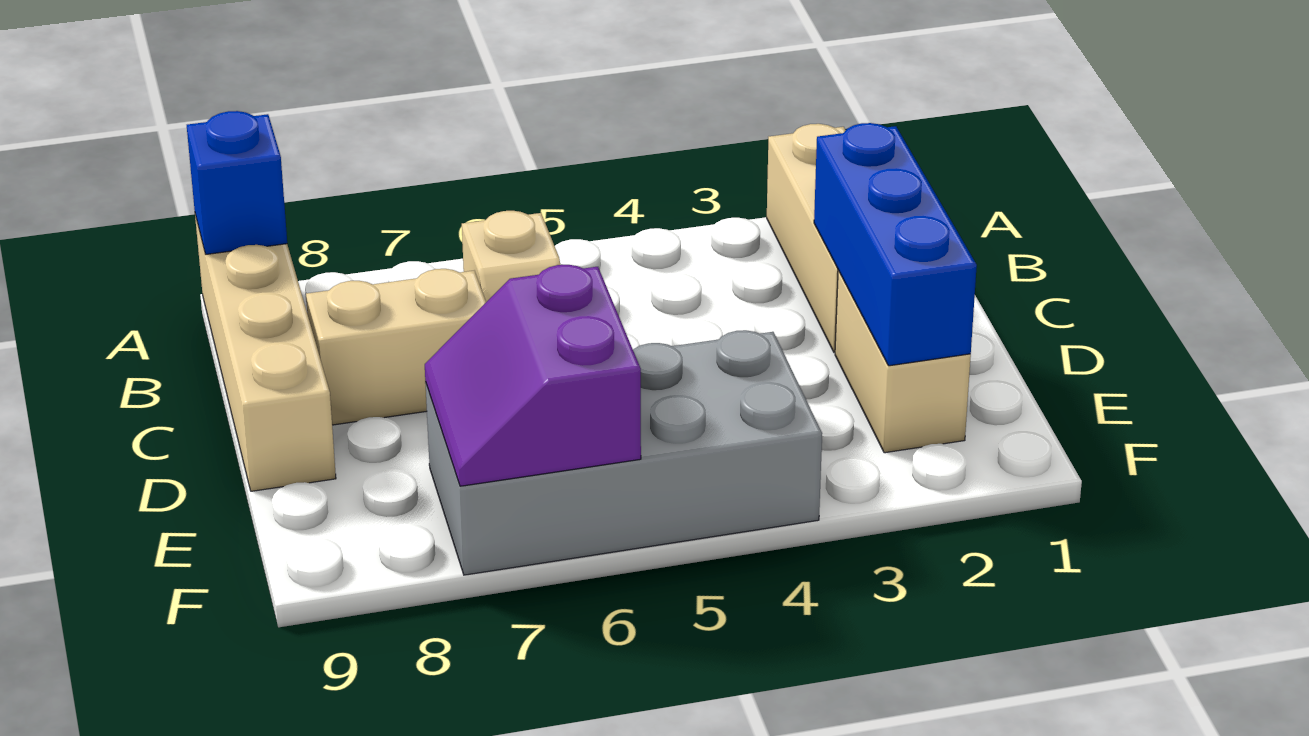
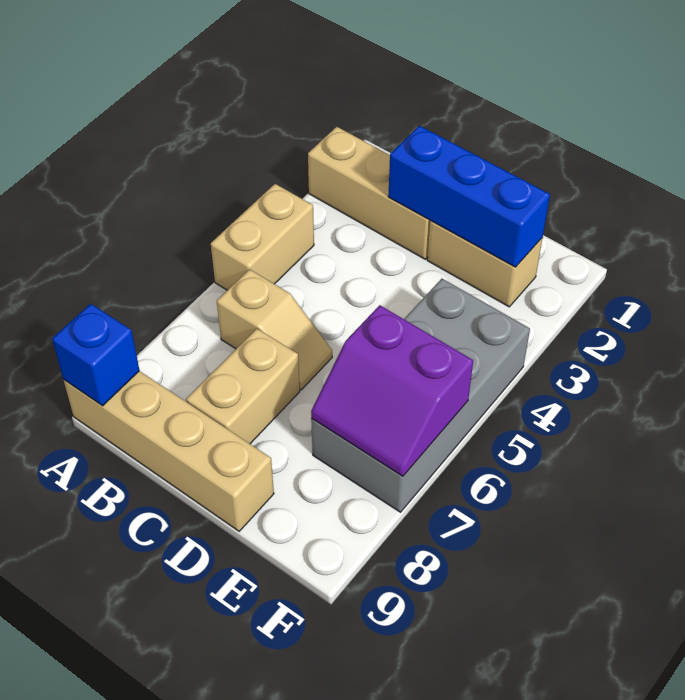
none -> tan brick A4:A5 level 1

